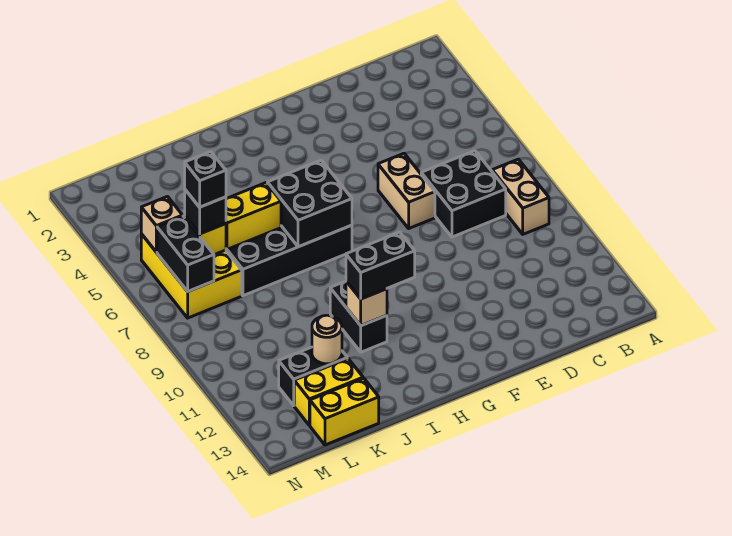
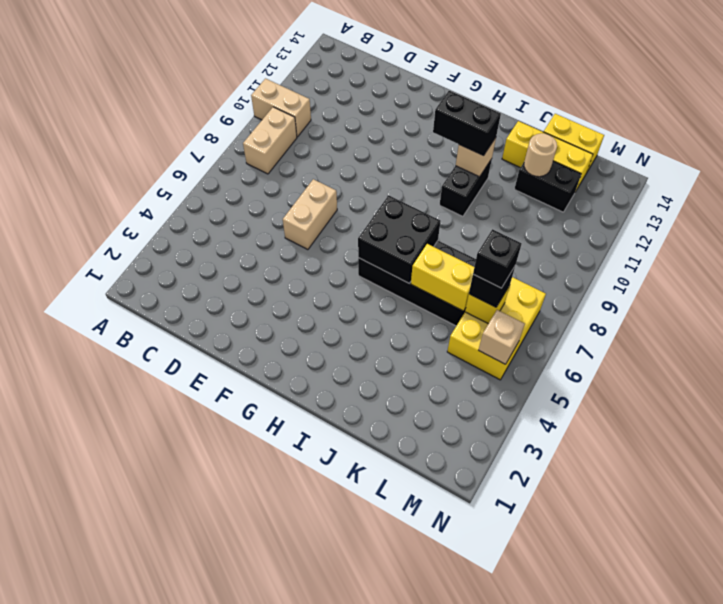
none -> tan brick A10:B10 level 1
black brick C7:D8 level 1 -> none
yellow brick K13:L13 level 1 -> yellow brick J13:L13 level 1
black brick M6:M7 level 2 -> none

